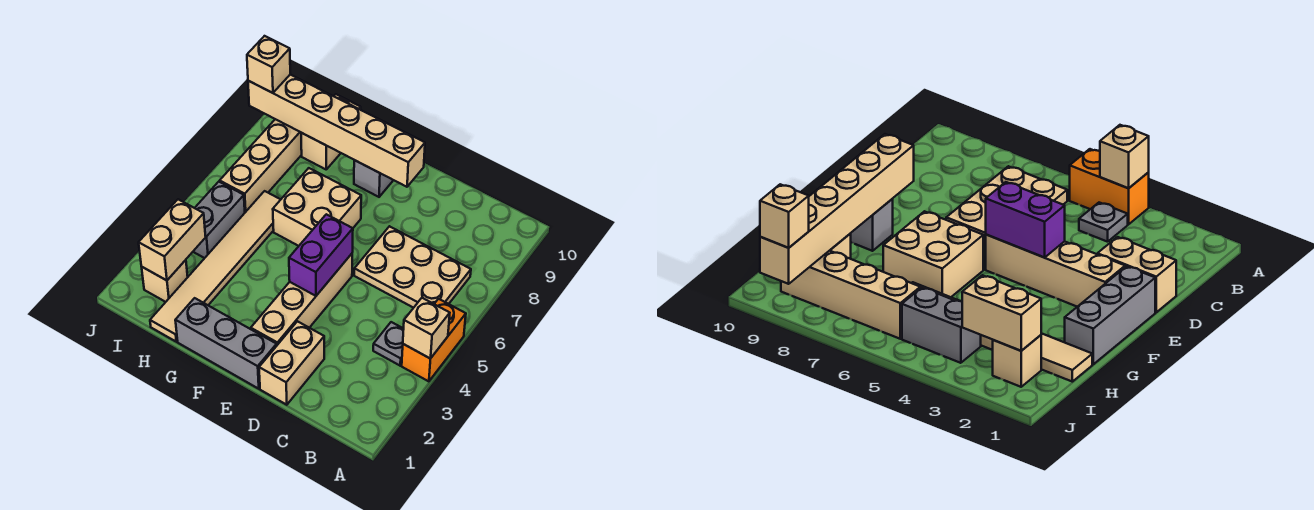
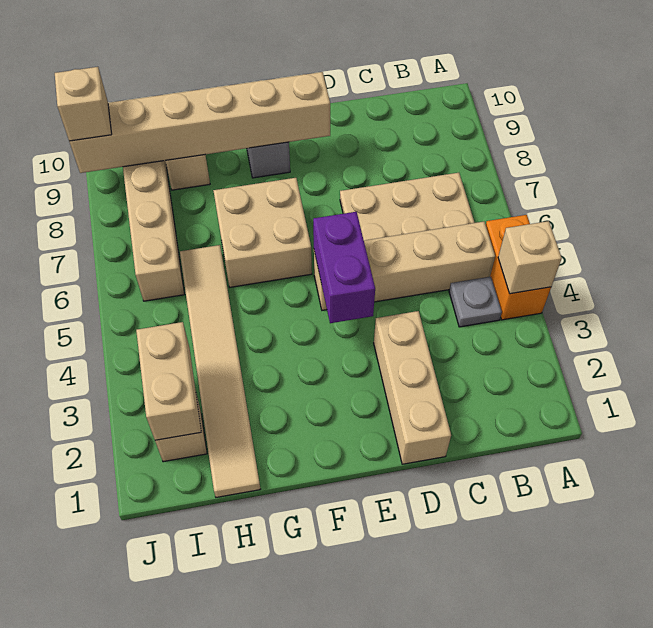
tan brick D1:D2 level 1 -> tan brick D1:D3 level 1
grey brick E1:G1 level 1 -> none
tan brick E2:E5 level 1 -> tan brick B5:E5 level 1
grey brick I4:I5 level 1 -> none

